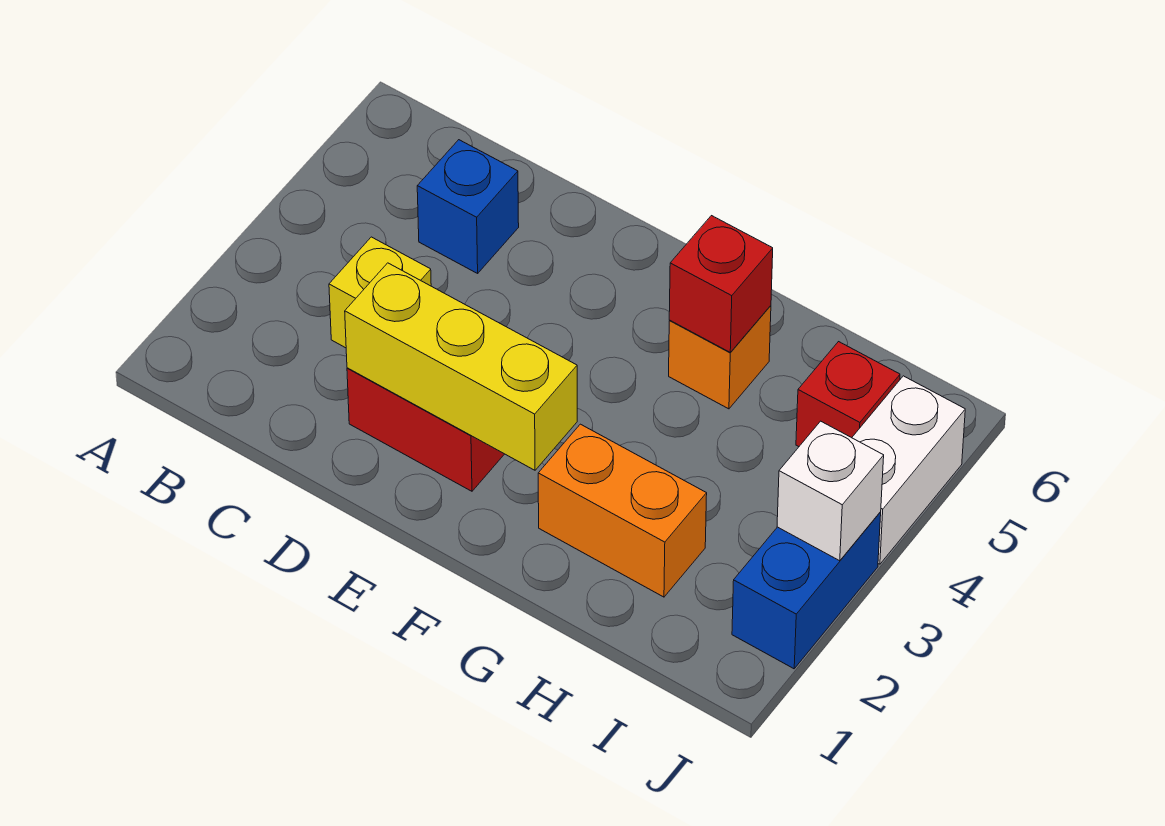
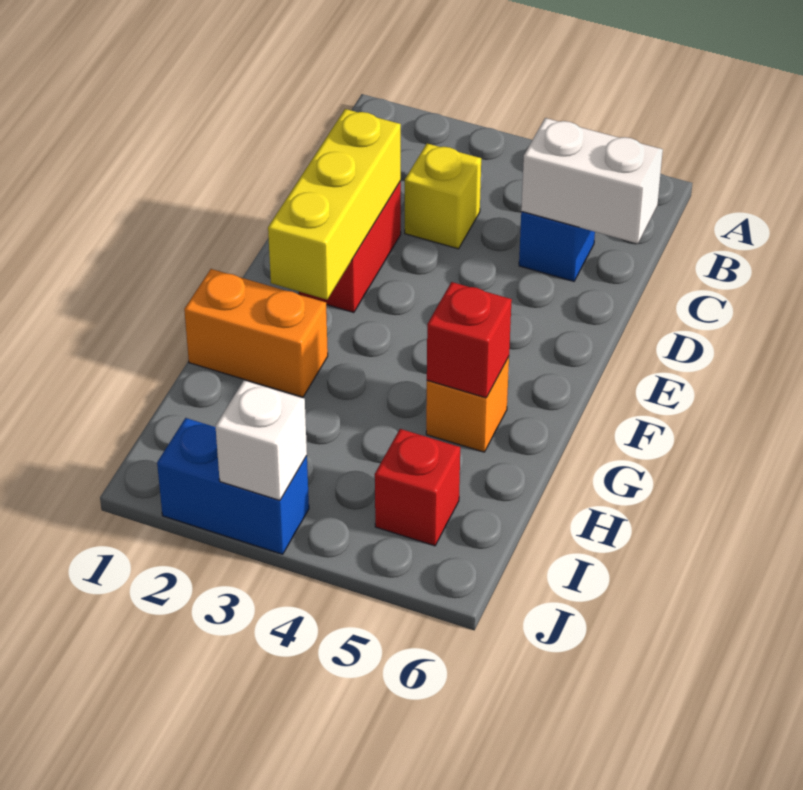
orange brick G2:H2 level 1 -> orange brick G1:G2 level 1
white brick J4:J5 level 1 -> white brick C5:C6 level 2

